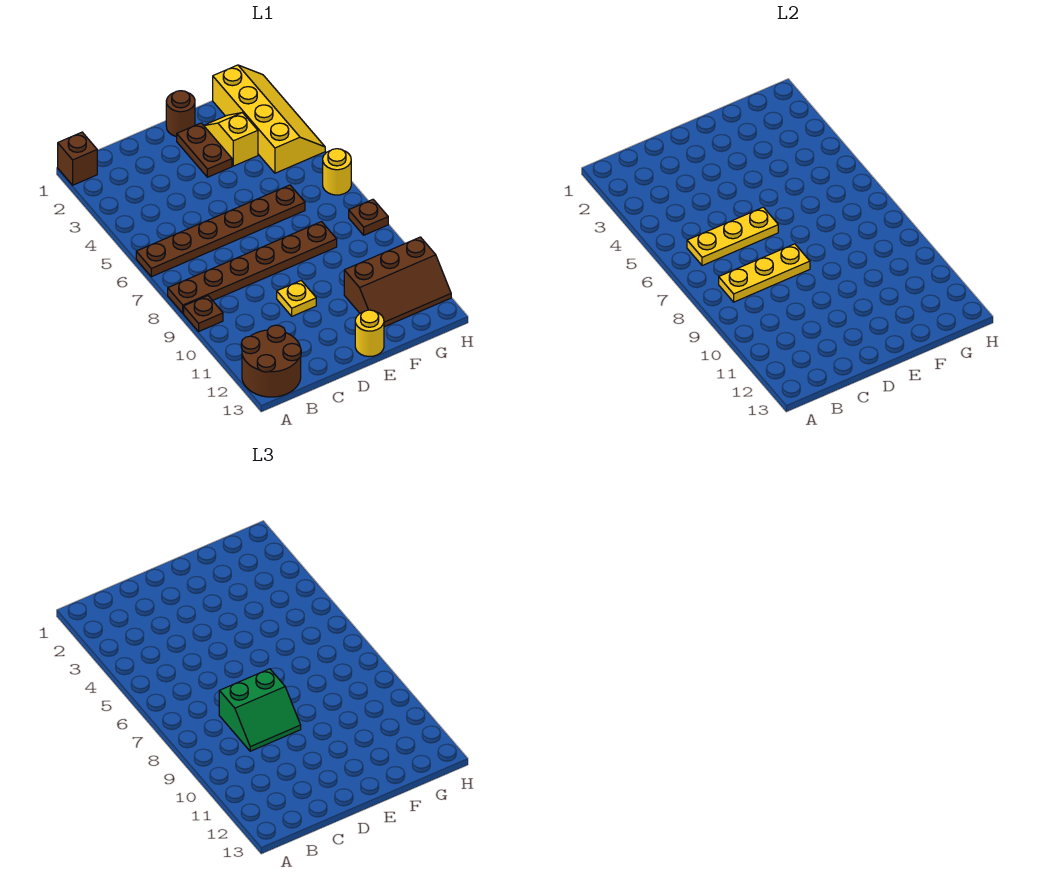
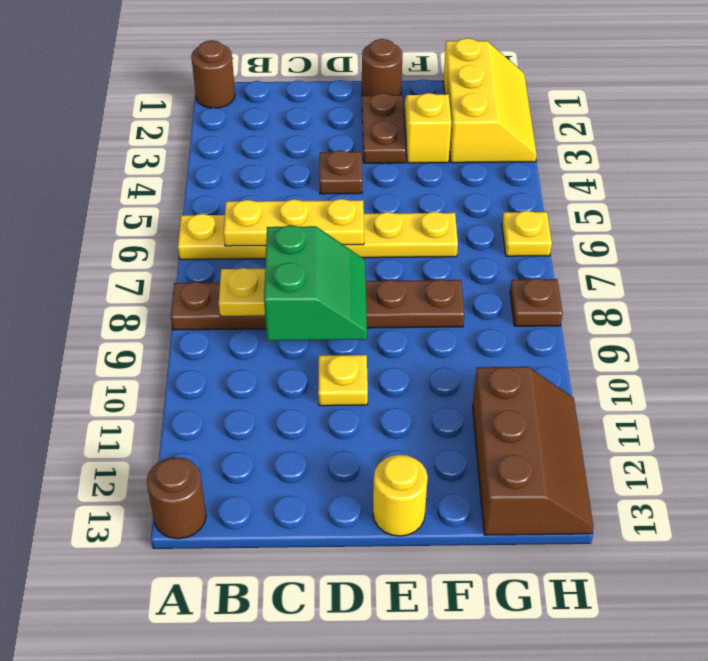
brown brick A1 level 1 -> brown round brick A1 level 1
brown plate A6:F6 level 1 -> yellow plate A6:F6 level 1
brown plate A9 level 1 -> brown plate D4 level 1
brown round brick A12:B13 level 1 -> brown round brick A13 level 1
green slope C8:D9 level 3 top 8 -> green slope C8:D9 level 3 top C
brown slope F11:H12 level 1 top 11 -> brown slope G11:H13 level 1 top G
yellow slope G1:H4 level 1 top G -> yellow slope G1:H3 level 1 top G
yellow round brick H6 level 1 -> yellow plate H6 level 1

